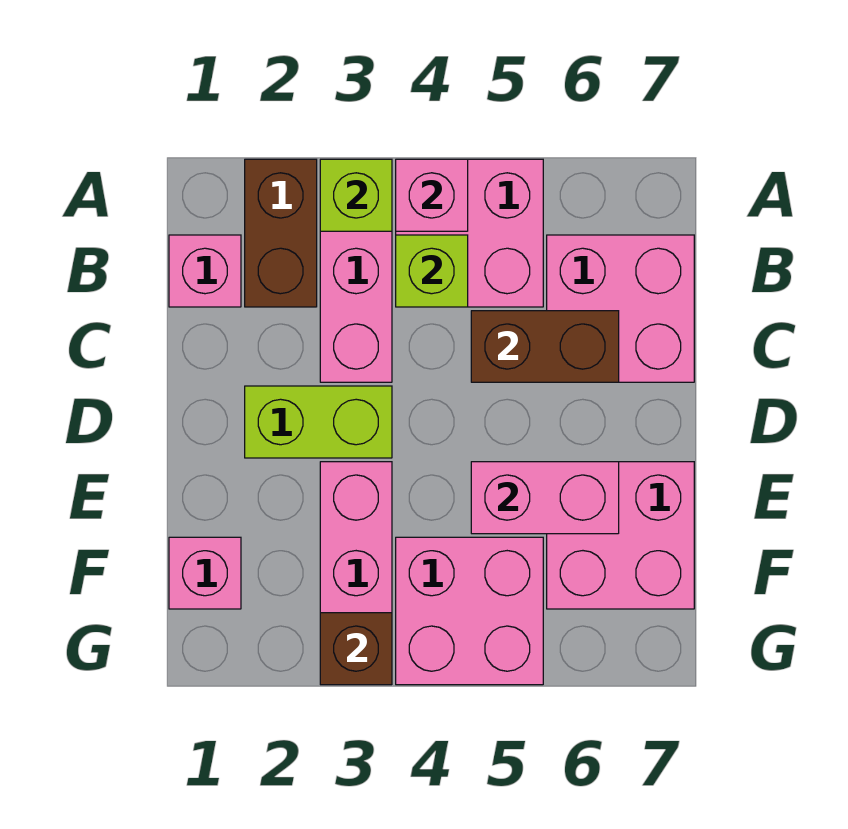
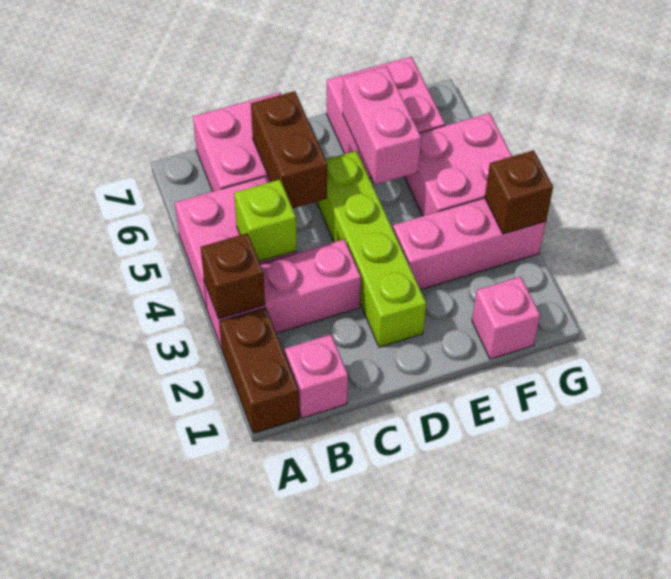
brown brick A2:B2 level 1 -> brown brick A1:A2 level 1
lime brick A3 level 2 -> brown brick A3 level 2
pink brick A4 level 2 -> none
lime brick D2:D3 level 1 -> lime brick D2:D5 level 1

